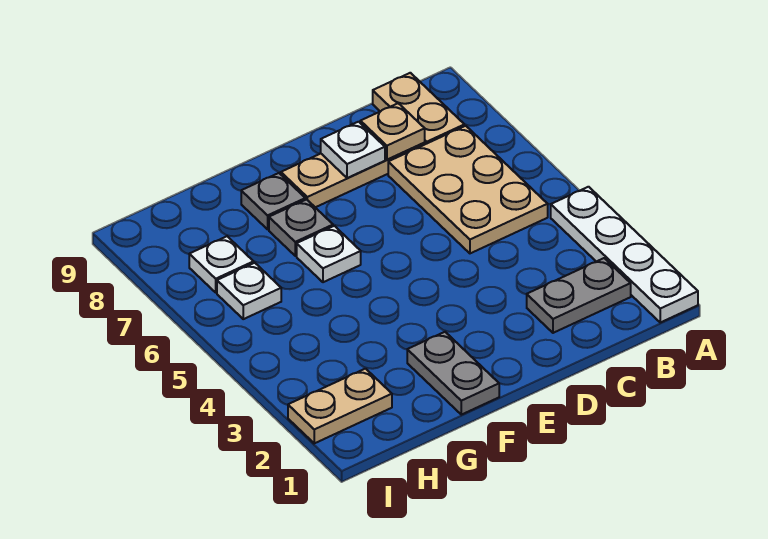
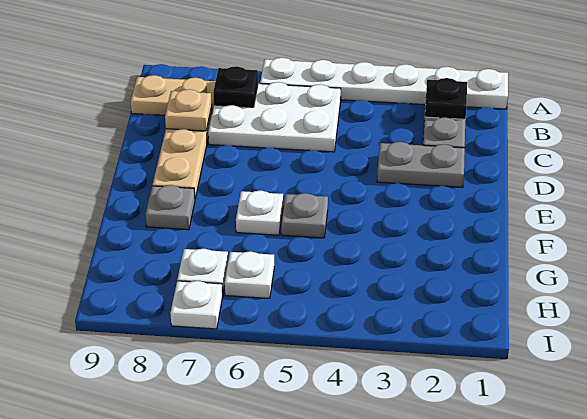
white plate A1:A4 level 1 -> white plate A1:A6 level 1
none -> black plate B2 level 2
tan plate B5:C7 level 1 -> white plate B5:C7 level 1
none -> black plate B7 level 2
white plate D8 level 2 -> white plate I7 level 1
grey plate F1:F2 level 1 -> grey plate D2:D3 level 1
grey plate F7 level 1 -> grey plate F5 level 1
tan plate H2:I2 level 1 -> none

